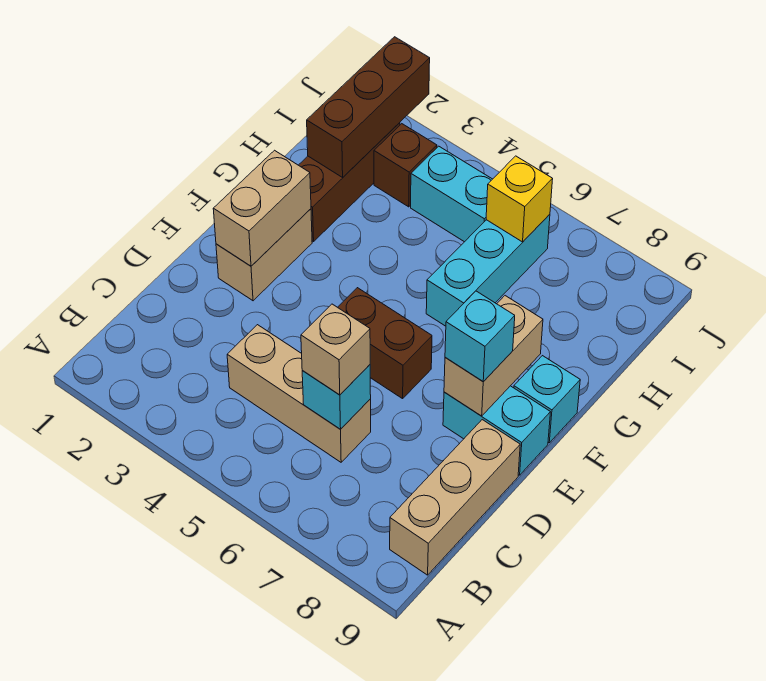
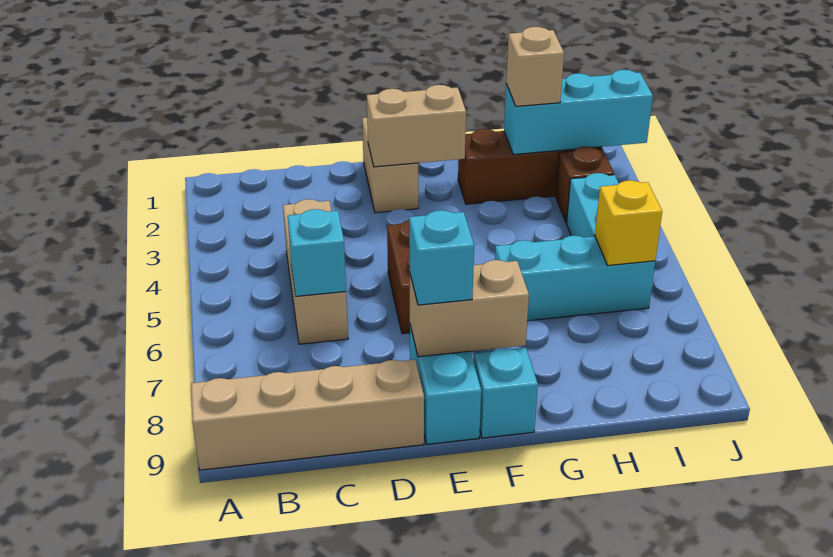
tan brick B9:D9 level 1 -> tan brick A9:D9 level 1
tan brick C6 level 3 -> tan brick H2 level 3
tan brick E2:F2 level 1 -> tan brick E1:E2 level 1
brown brick H2:J2 level 2 -> cyan brick H2:J2 level 2

